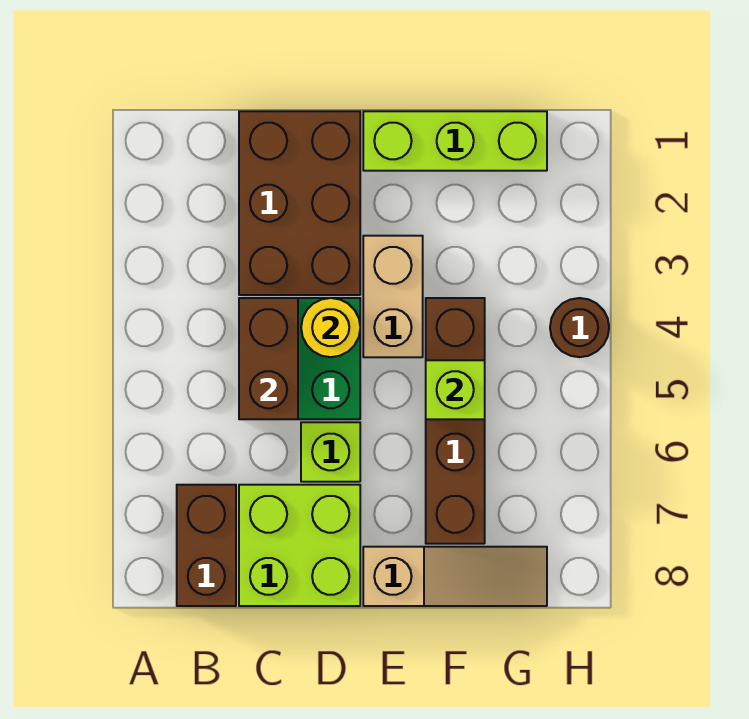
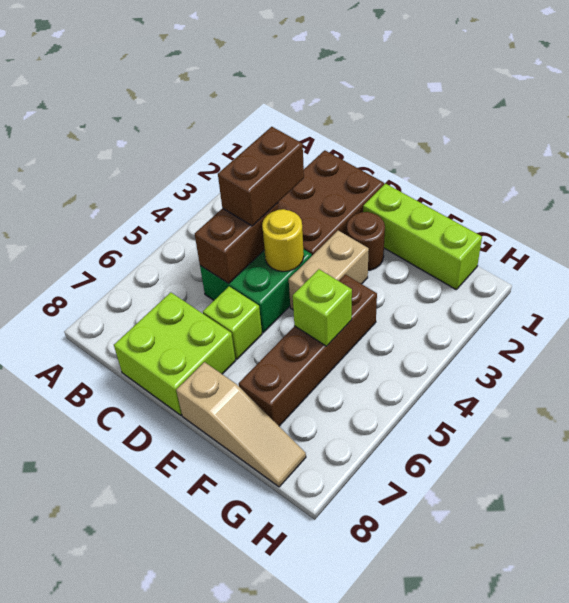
brown brick B7:B8 level 1 -> brown brick C3:C4 level 3
brown round brick H4 level 1 -> brown round brick E2 level 1

